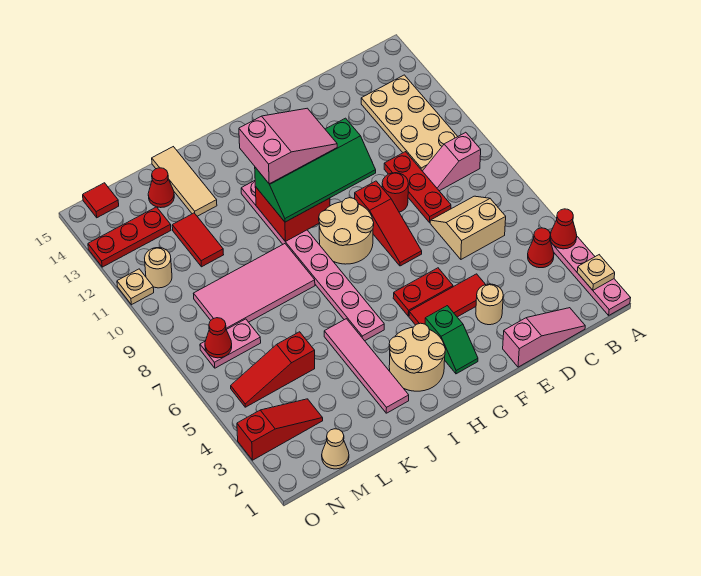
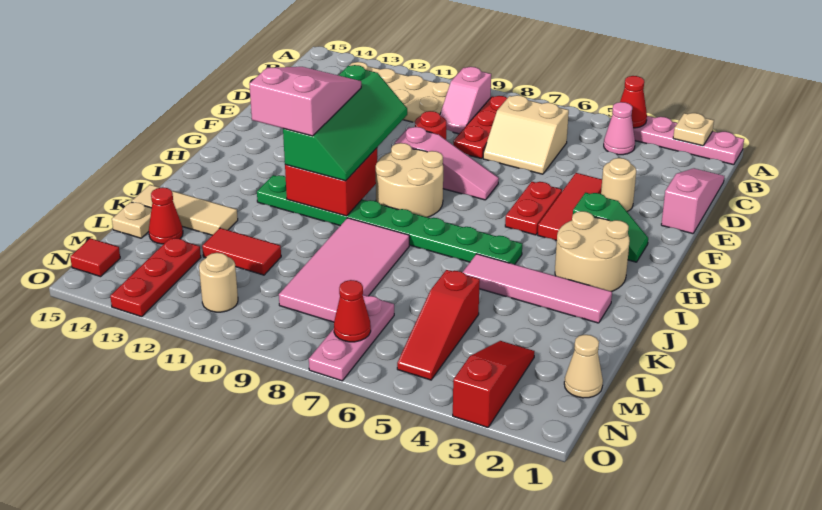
red cone B4 level 1 -> pink cone B4 level 1
tan slope C6:D7 level 1 top 6 -> tan slope C6:D7 level 1 top C
red plate D8:D10 level 1 -> red plate B8:D8 level 1
red slope F7:F9 level 1 top 9 -> pink slope F7:F9 level 1 top 9
pink plate I5:I12 level 1 -> green plate I5:I12 level 1
pink plate M7:N7 level 1 -> pink plate M7:O7 level 1
tan plate O11 level 1 -> tan plate L15 level 1

